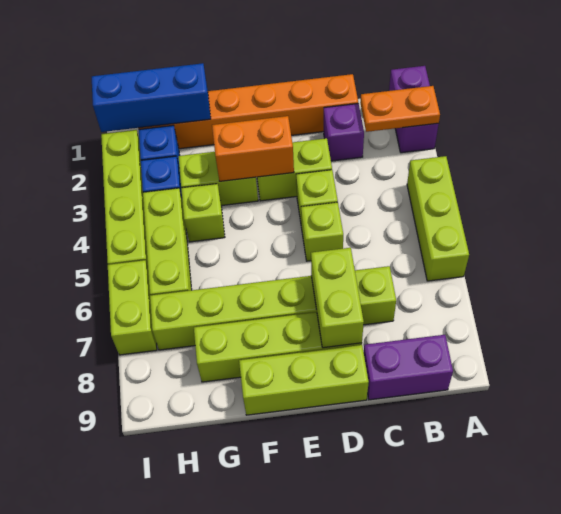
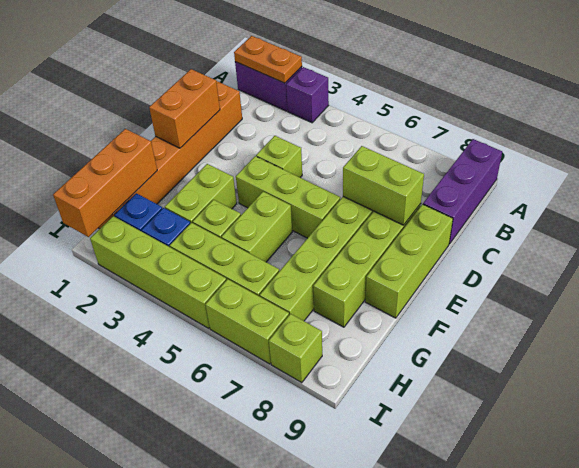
orange plate A2:B2 level 2 -> orange plate A1:A2 level 2
lime brick A4:A6 level 1 -> lime brick E4:E6 level 1
purple brick B9:C9 level 1 -> purple brick A9:C9 level 1
purple brick C2 level 1 -> purple brick A3 level 1
lime brick D3:E3 level 1 -> lime brick F5:G5 level 1
lime brick D5 level 1 -> lime brick I8 level 1
orange brick E3:F3 level 2 -> orange brick D1:E1 level 2
blue brick G1:I1 level 2 -> orange brick G1:I1 level 2

